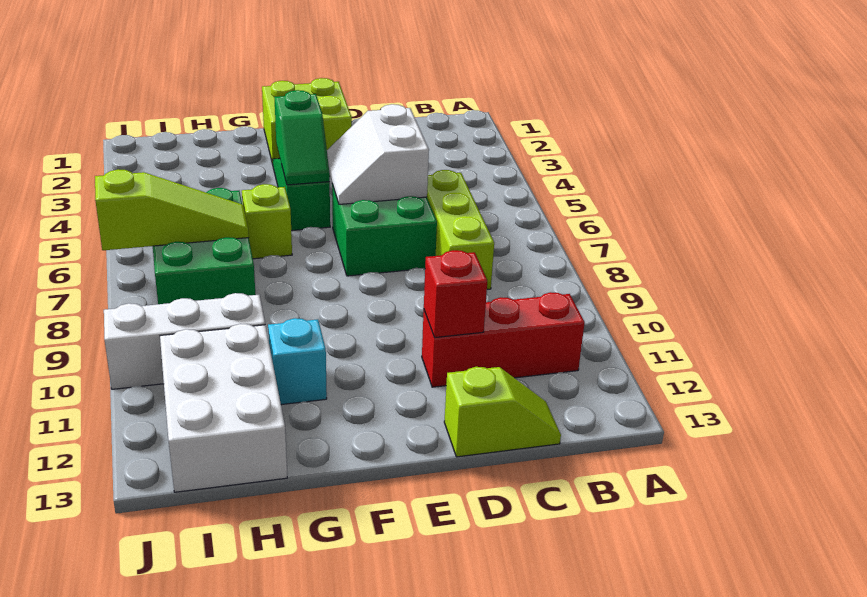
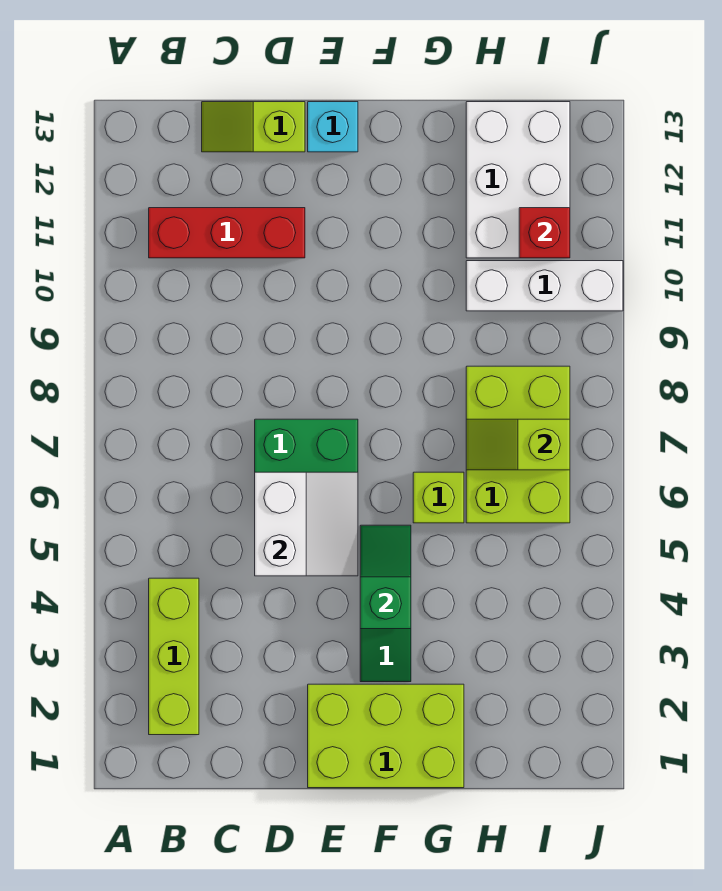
lime brick C6:C8 level 1 -> lime brick B2:B4 level 1
red brick D11 level 2 -> red brick I11 level 2
lime brick E1:F2 level 1 -> lime brick E1:G2 level 1
cyan brick G11 level 1 -> cyan brick E13 level 1
green brick H6:I8 level 1 -> lime brick H6:I8 level 1
lime slope H7:J7 level 2 top J -> lime slope H7:I7 level 2 top I

